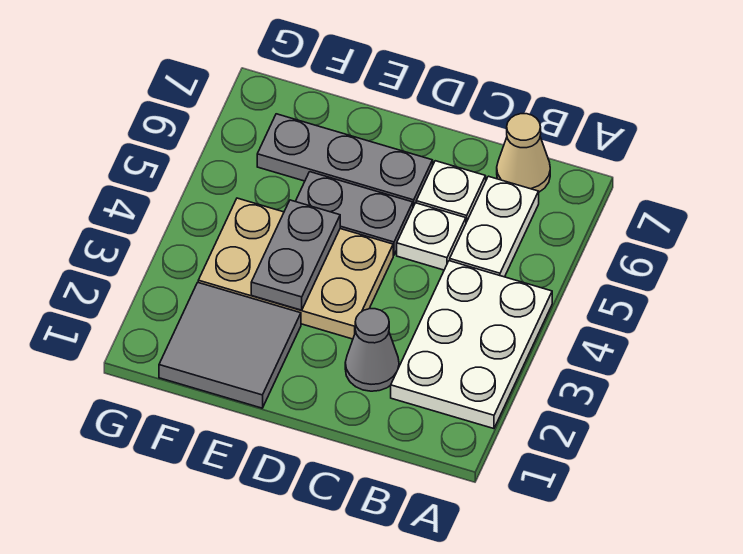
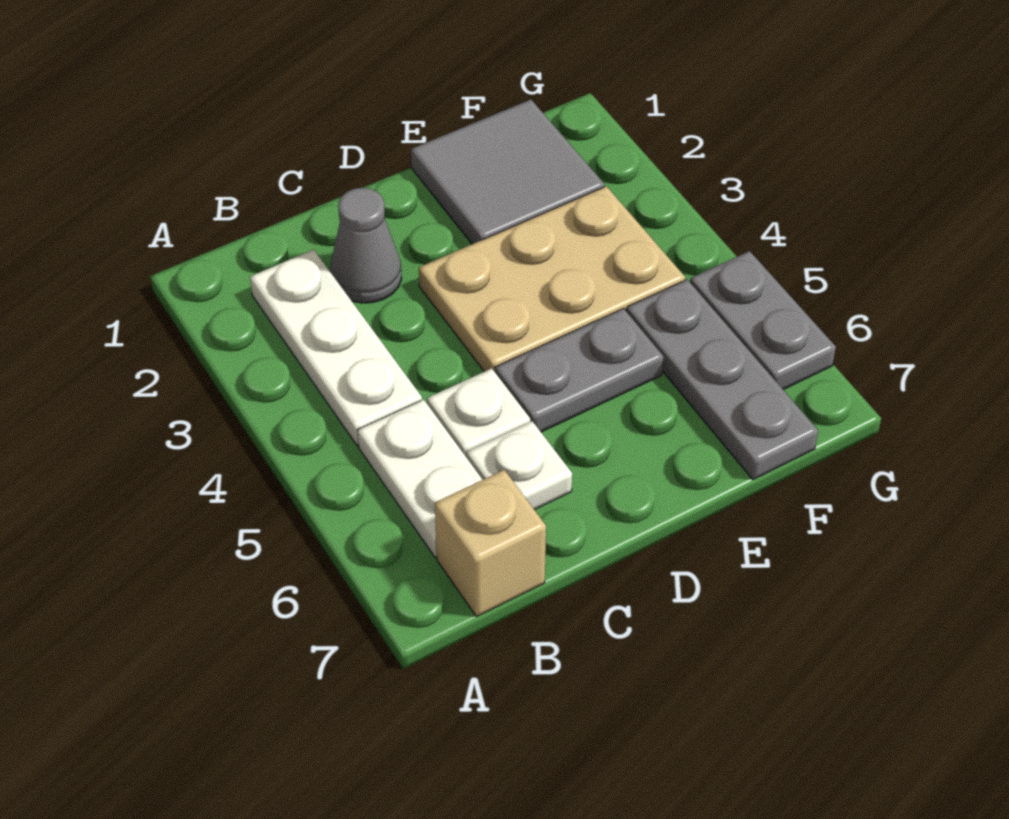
white plate A2:B4 level 1 -> white plate B2:B4 level 1
tan cone B7 level 1 -> tan brick B7 level 1
grey plate D6:F6 level 1 -> grey plate F5:F7 level 1
grey plate E3:E4 level 2 -> grey plate G5:G6 level 1

